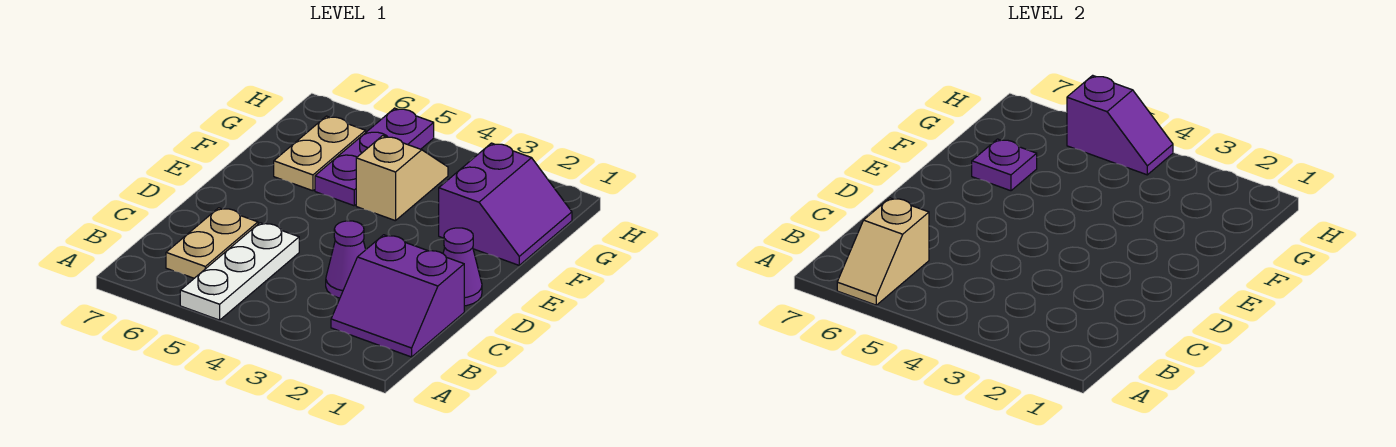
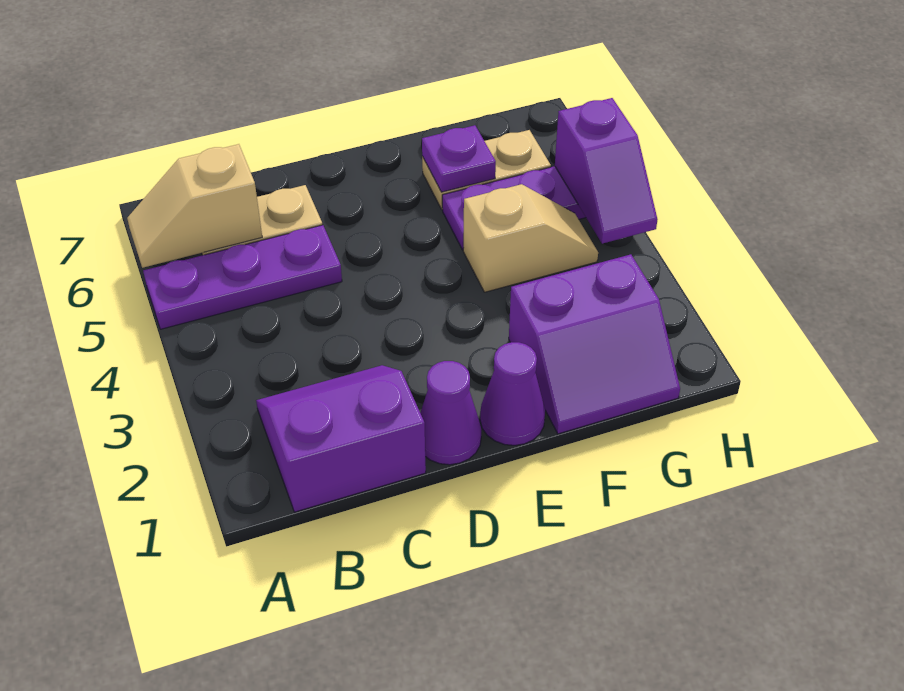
white plate A5:C5 level 1 -> purple plate A5:C5 level 1
purple slope B1:C2 level 1 top C -> purple slope B1:C2 level 1 top 1
purple cone C3 level 1 -> purple cone E1 level 1

